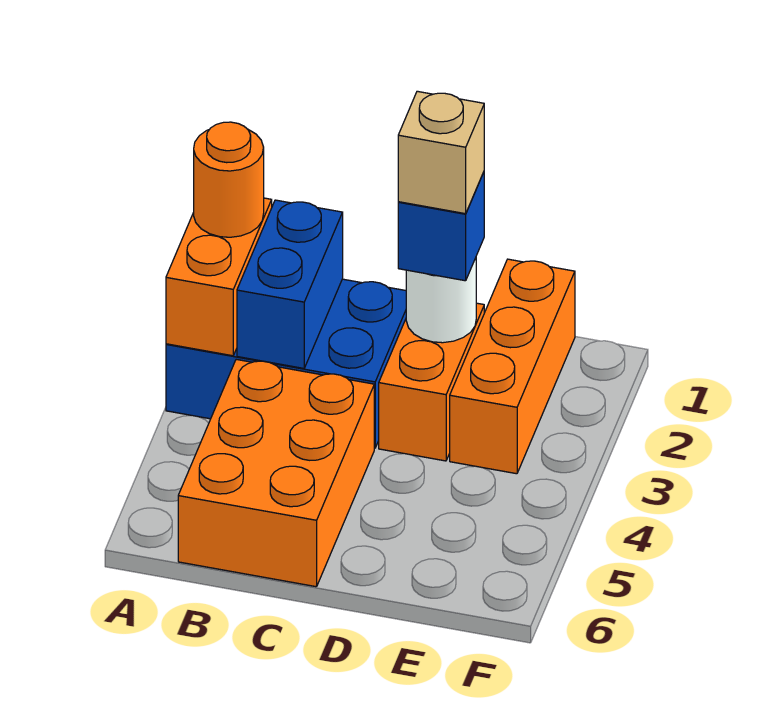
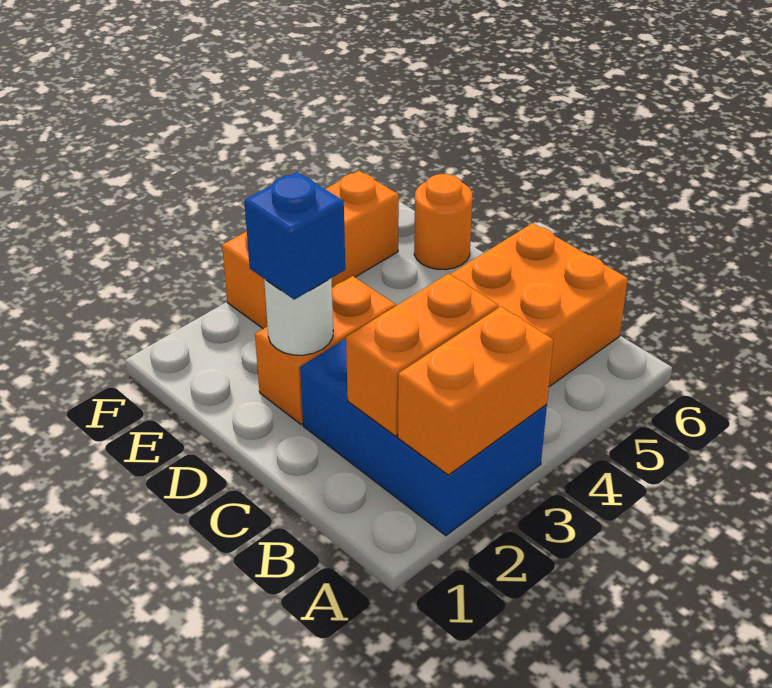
orange round brick A2 level 3 -> orange round brick E6 level 1
blue brick B2:B3 level 2 -> orange brick B2:B3 level 2
tan brick D2 level 4 -> none
orange brick E1:E3 level 1 -> orange brick F3:F5 level 1

